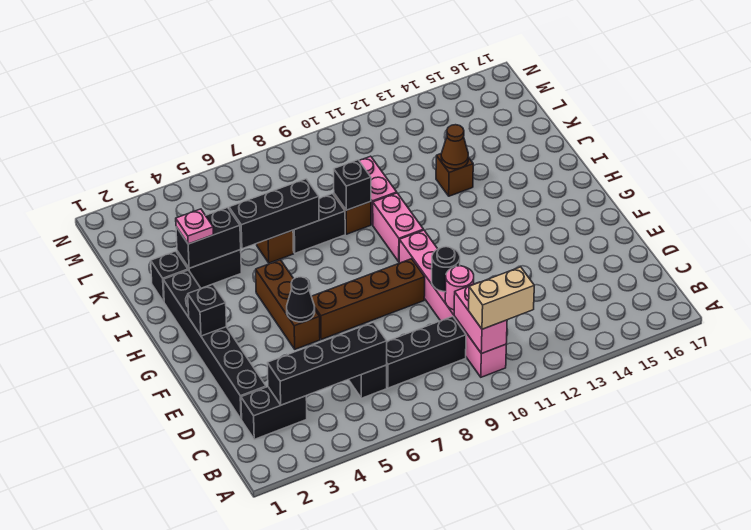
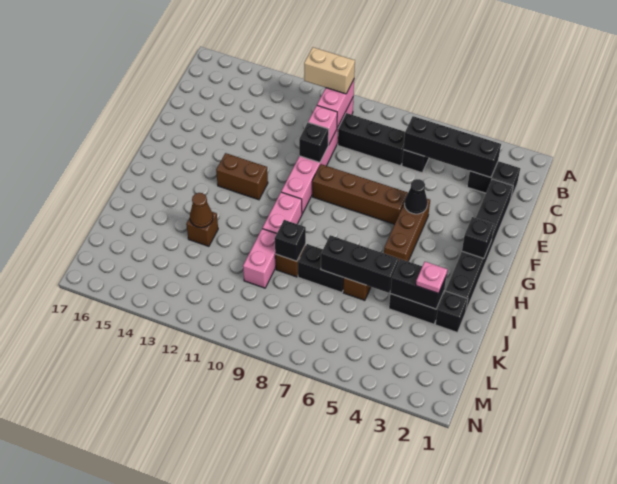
pink round brick D10 level 2 -> pink brick D10 level 2
black round brick E10 level 2 -> black brick E10 level 2
none -> brown brick G12:G13 level 1

